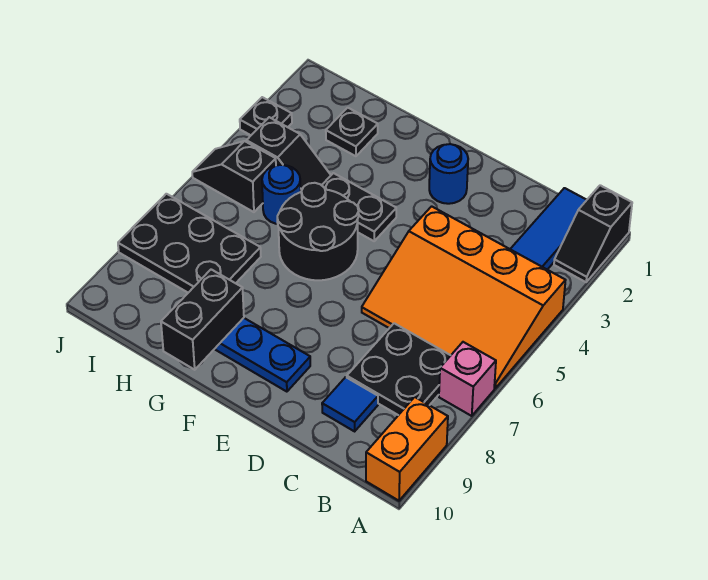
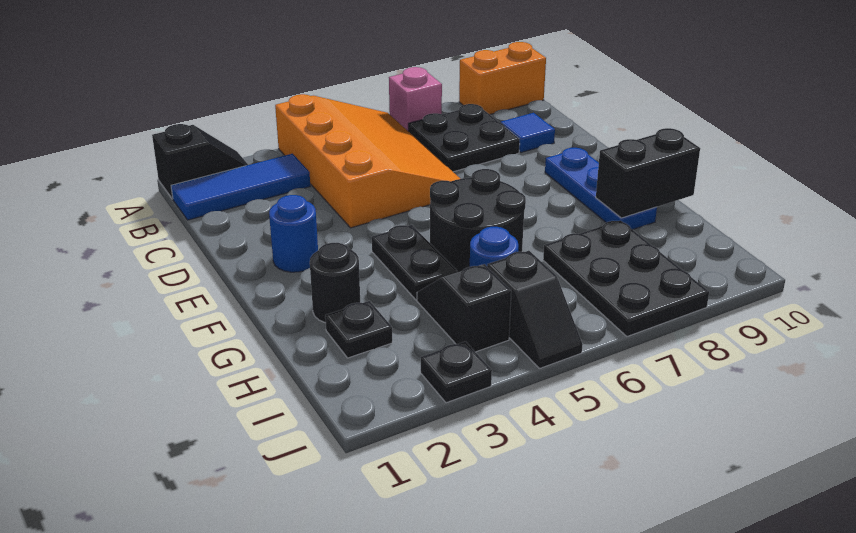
none -> black round brick G2 level 1

